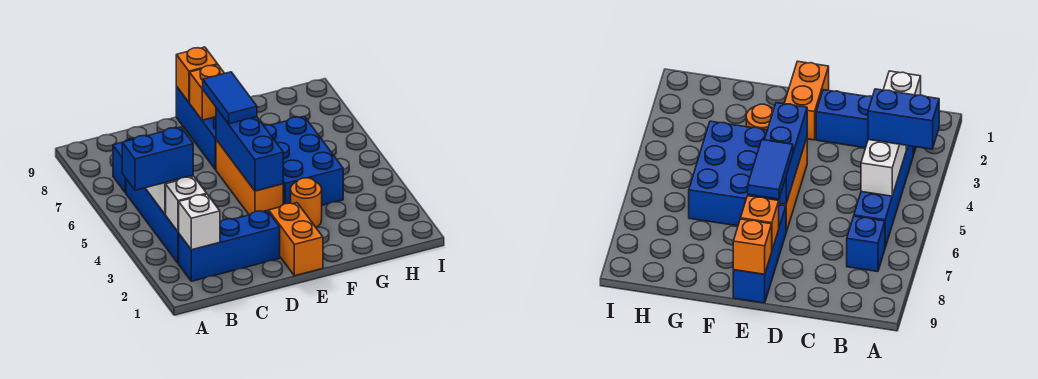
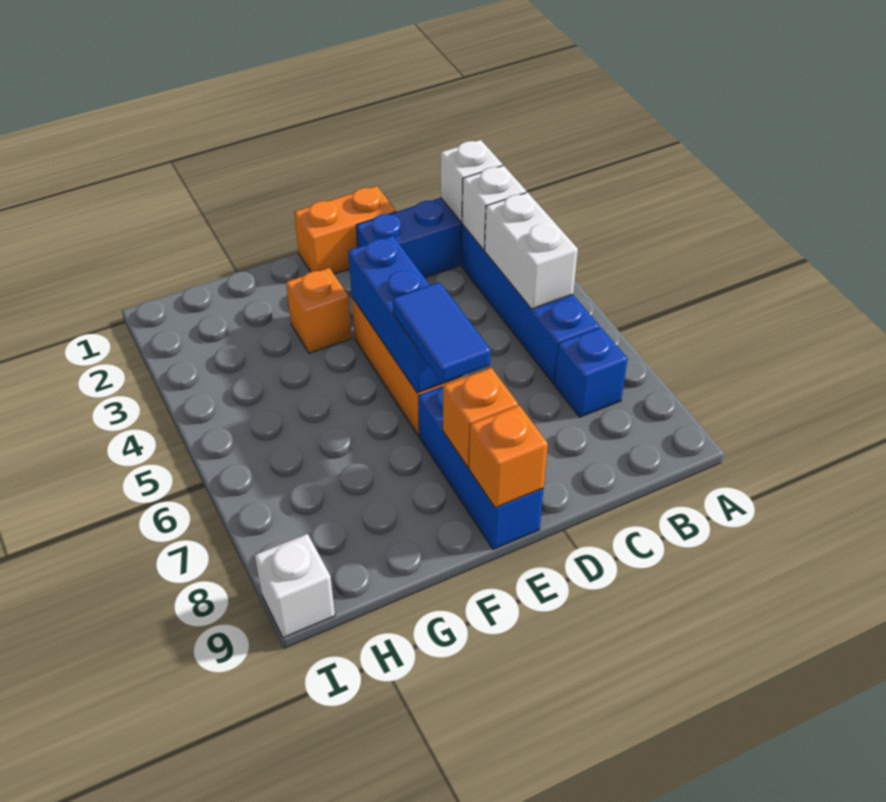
blue brick A4:B4 level 3 -> none
orange brick E1:E2 level 1 -> orange brick D1:E1 level 1
orange round brick F3 level 1 -> orange brick F3 level 1
blue brick F4:G6 level 1 -> none
none -> white brick I9 level 1

